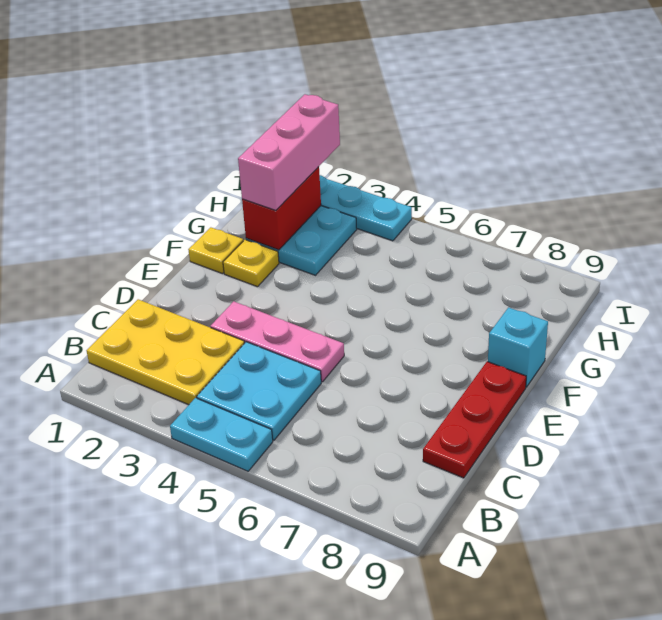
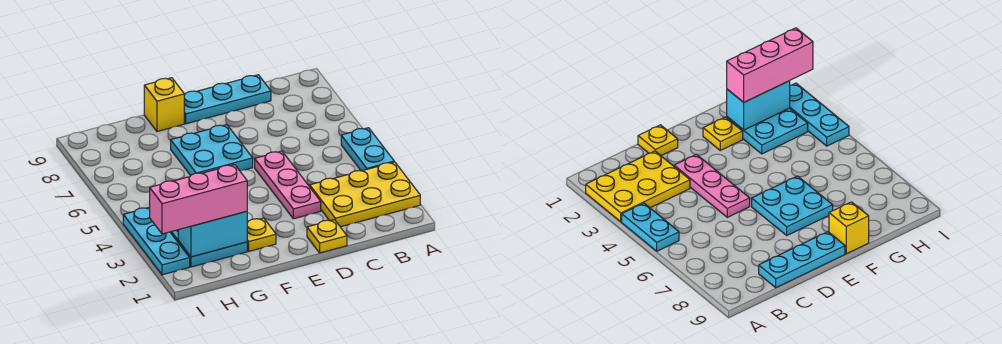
yellow plate B1:C3 level 1 -> yellow plate A2:C3 level 1
cyan plate B4:C5 level 1 -> cyan plate E6:F7 level 1
red plate C9:E9 level 1 -> cyan plate C9:E9 level 1
yellow plate F1 level 1 -> yellow plate D1 level 1
cyan brick F9 level 1 -> yellow brick F9 level 1
red brick G2:H2 level 2 -> cyan brick G2:H2 level 2

